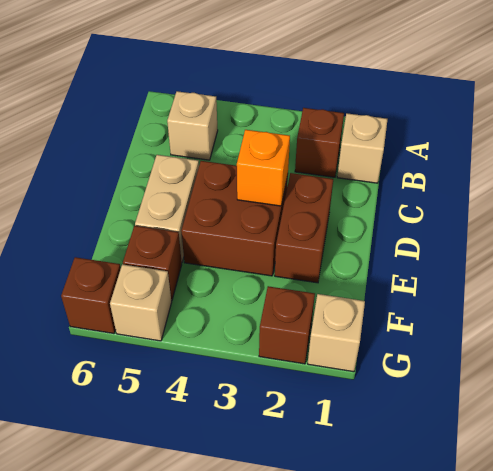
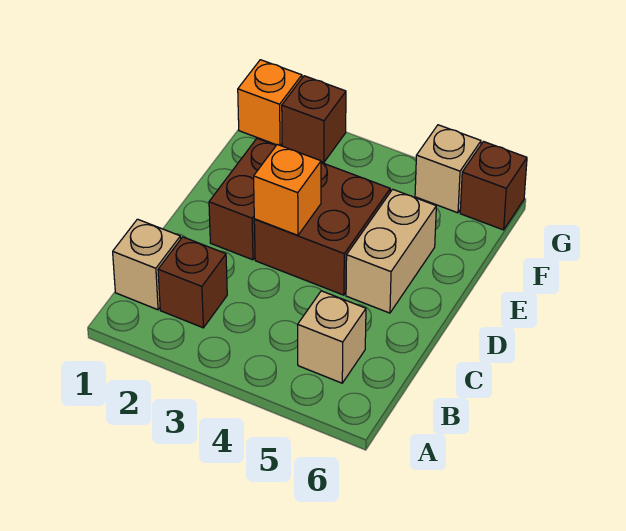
brown brick F5 level 1 -> none
tan brick G1 level 1 -> orange brick G1 level 1

